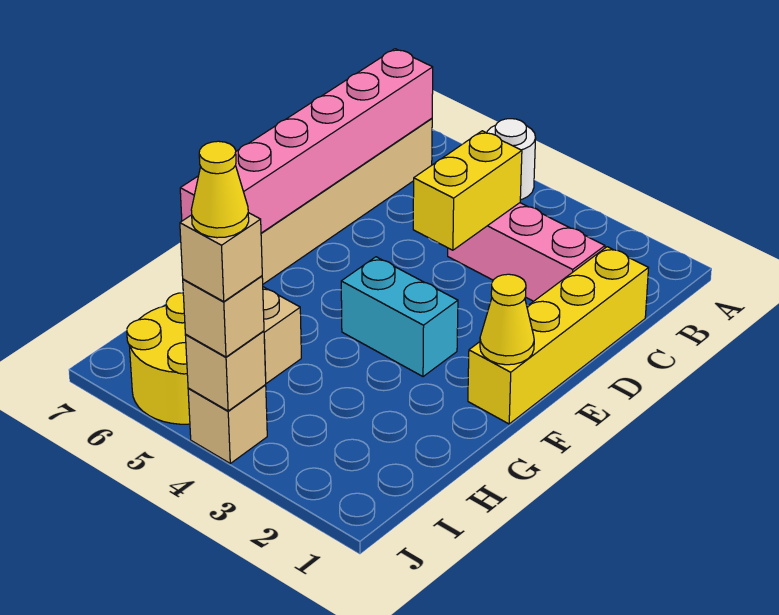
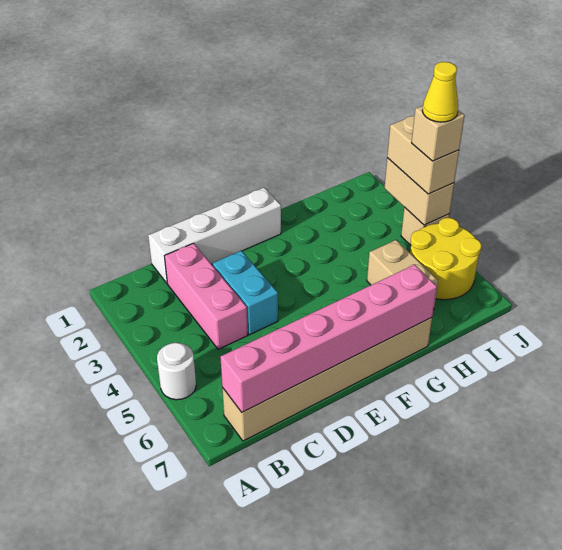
yellow brick C1:F1 level 1 -> white brick C1:F1 level 1
yellow brick C4:D4 level 2 -> none
yellow cone F1 level 2 -> none
cyan brick F3:F4 level 1 -> cyan brick D3:D4 level 1
tan brick J4 level 2 -> tan brick J3:J4 level 2
tan brick J4 level 3 -> tan brick J3:J4 level 3

